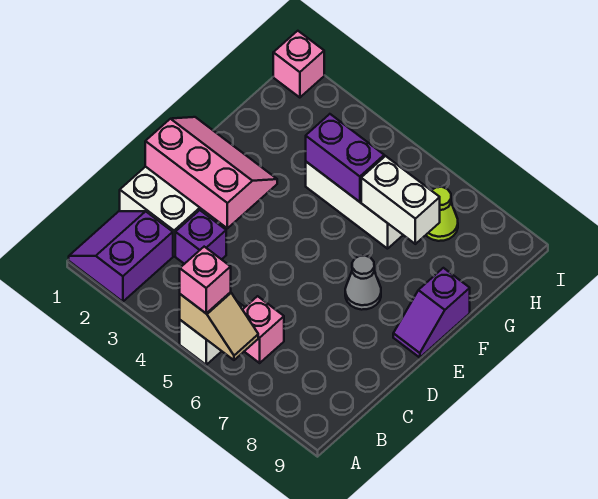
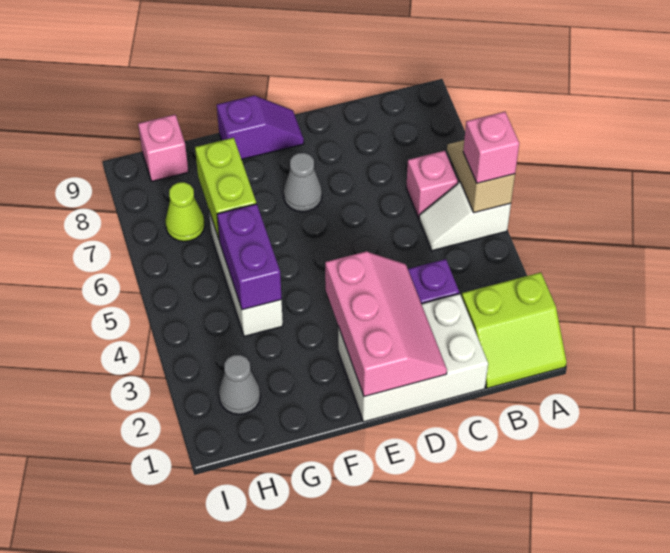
purple slope A1:B2 level 1 top 2 -> lime slope A1:B2 level 1 top 2
pink slope D1:E3 level 2 top D -> pink slope D1:E3 level 2 top E
white brick G6:G7 level 2 -> lime brick G6:G7 level 2
none -> grey cone H2 level 1
pink brick I1 level 1 -> pink brick H9 level 1

